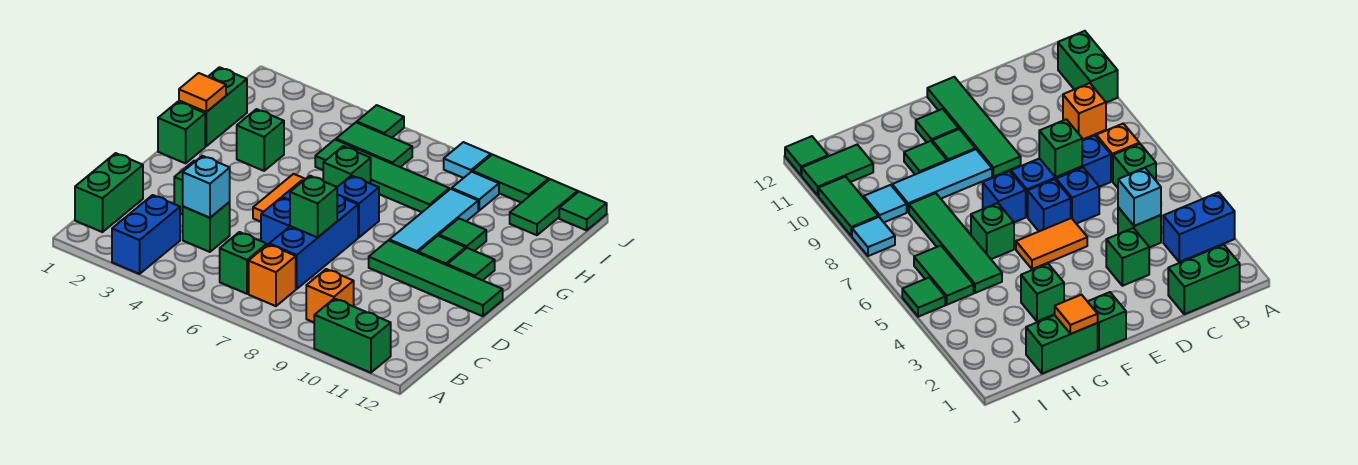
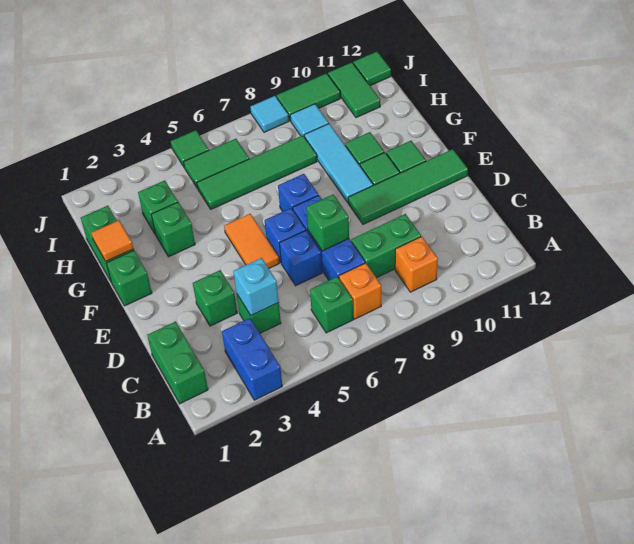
green brick A10:A11 level 1 -> green brick C8:C9 level 1
green brick G6 level 1 -> green brick H3 level 1

